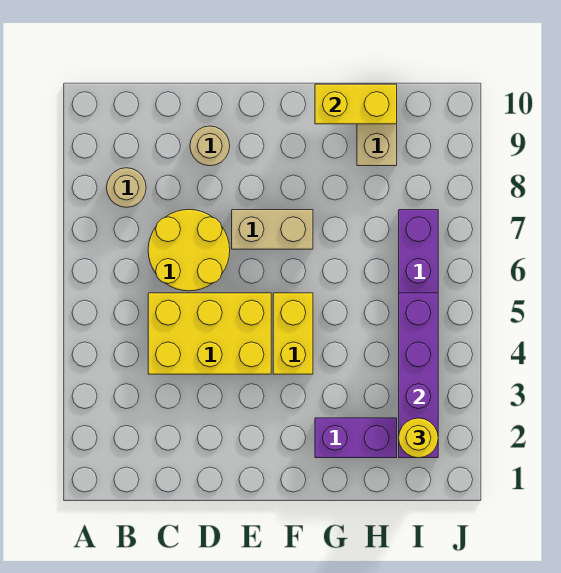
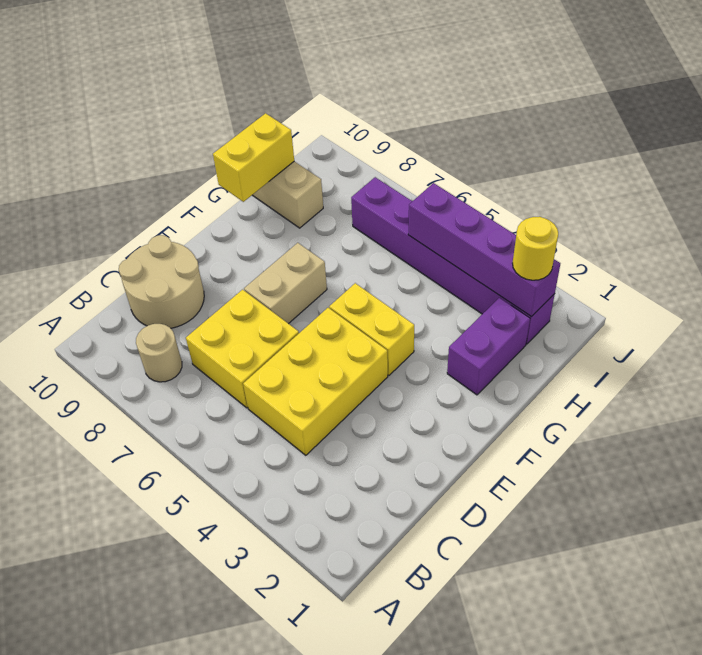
yellow round brick C6:D7 level 1 -> yellow brick C6:D7 level 1
tan round brick D9 level 1 -> tan round brick C9:D10 level 1

